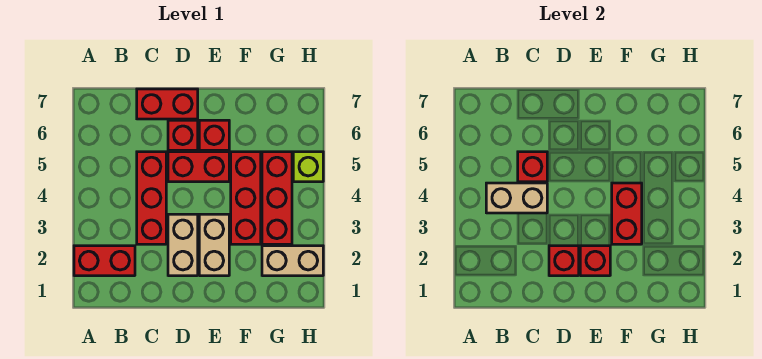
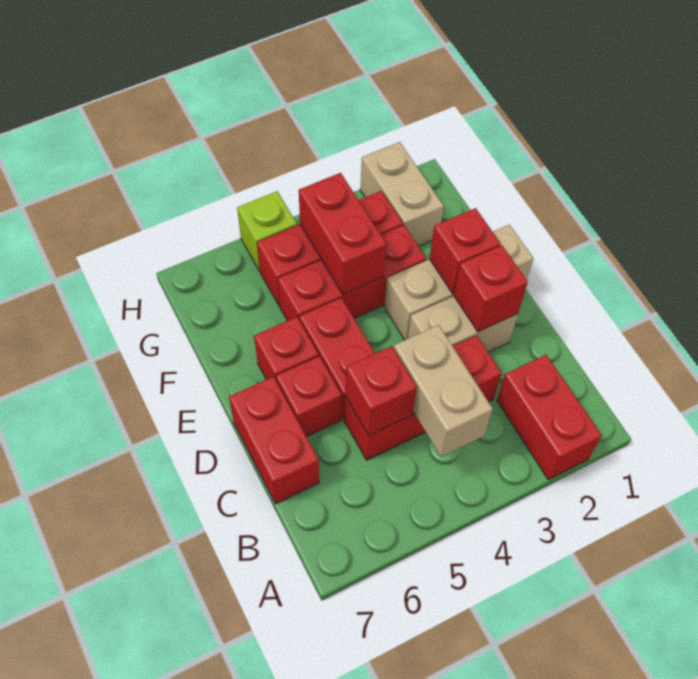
tan brick E2:E3 level 1 -> tan brick E1:E3 level 1
red brick F3:F4 level 2 -> red brick F4:G4 level 2

